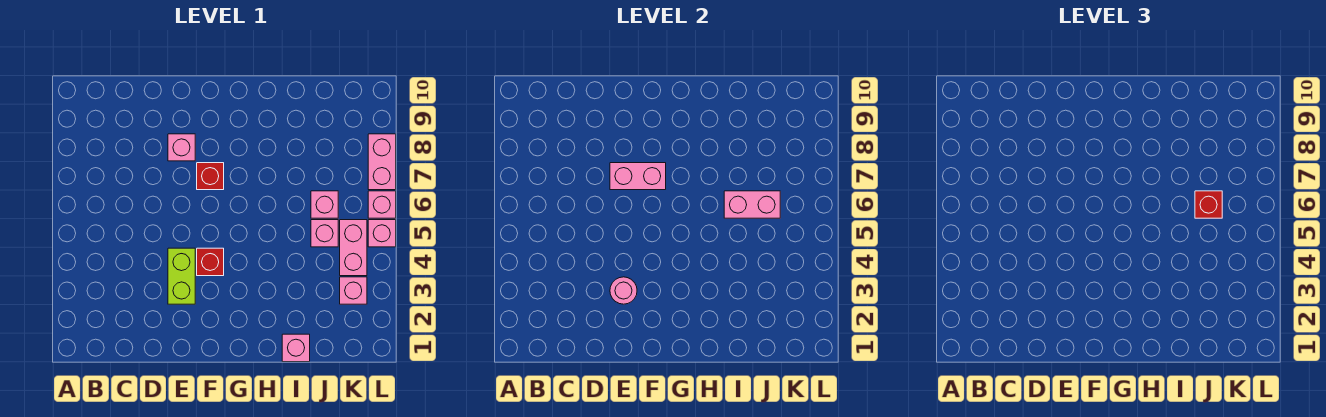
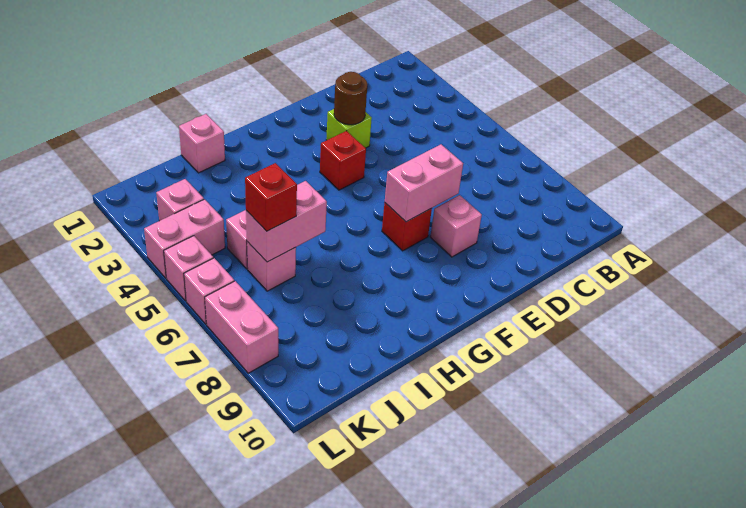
lime brick E3:E4 level 1 -> lime brick E3 level 1
pink round brick E3 level 2 -> brown round brick E3 level 2
pink brick K4:K5 level 1 -> pink brick K4:L4 level 1

